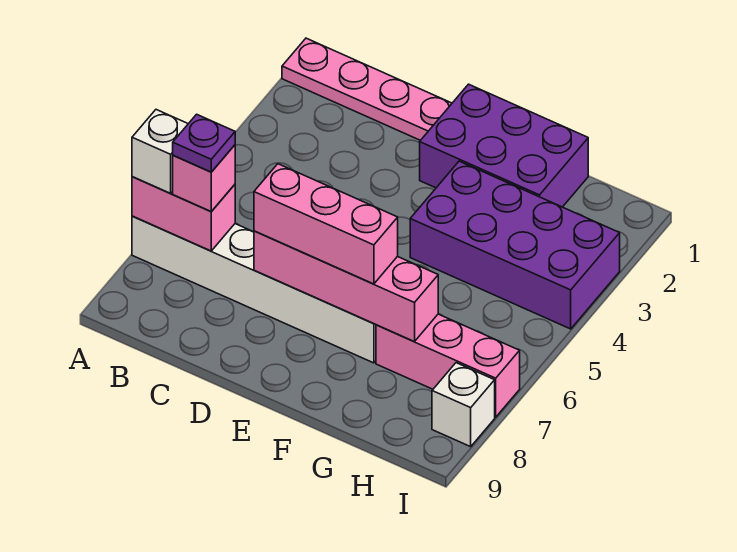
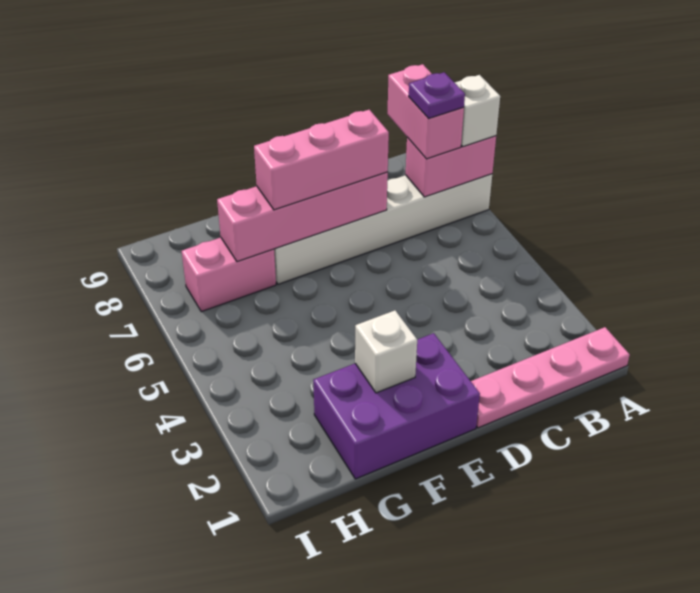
pink brick B7 level 3 -> pink brick B7:B8 level 3
purple brick F3:I4 level 1 -> none
pink brick G7:I7 level 1 -> pink brick G7:H7 level 1
white brick I8 level 1 -> white brick F2 level 2

